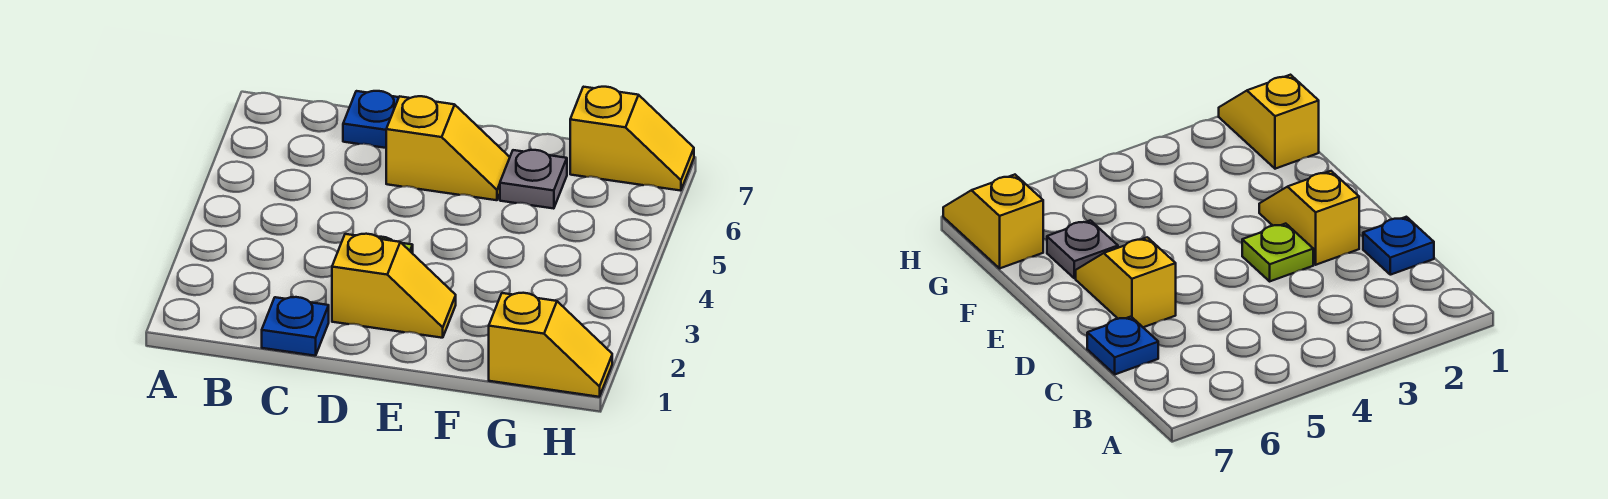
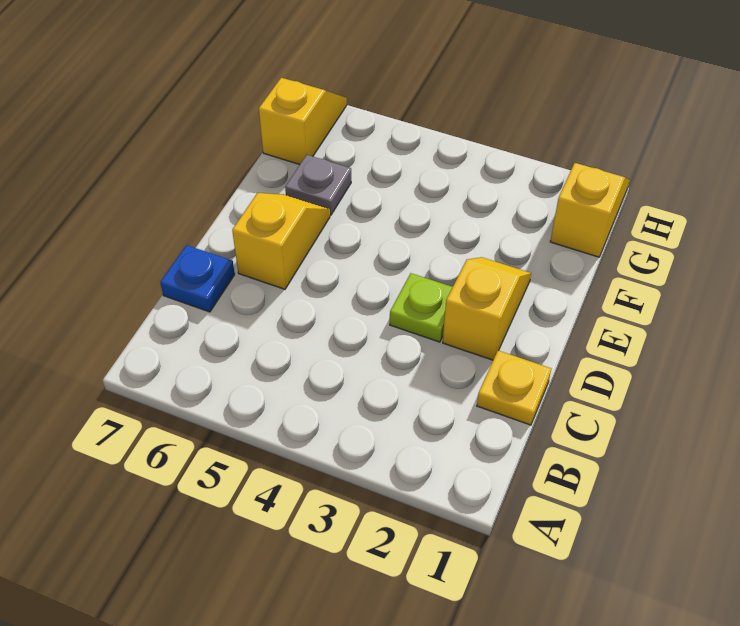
blue plate C1 level 1 -> yellow plate C1 level 1

